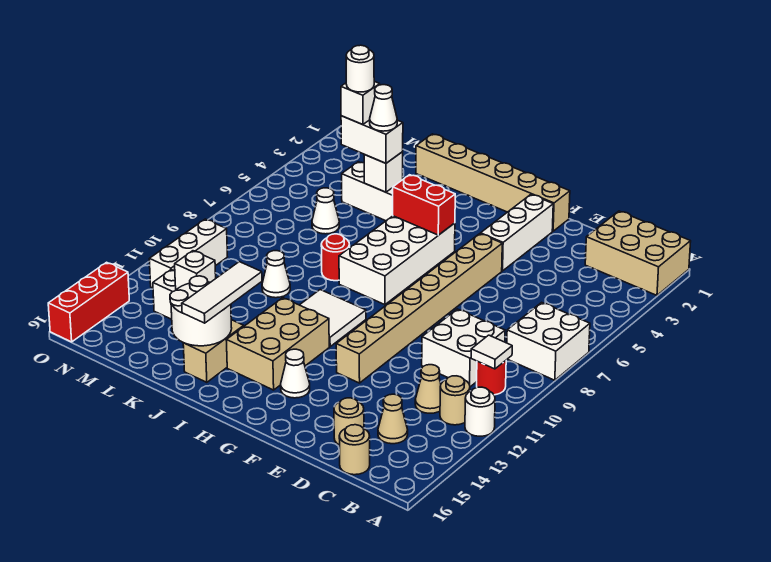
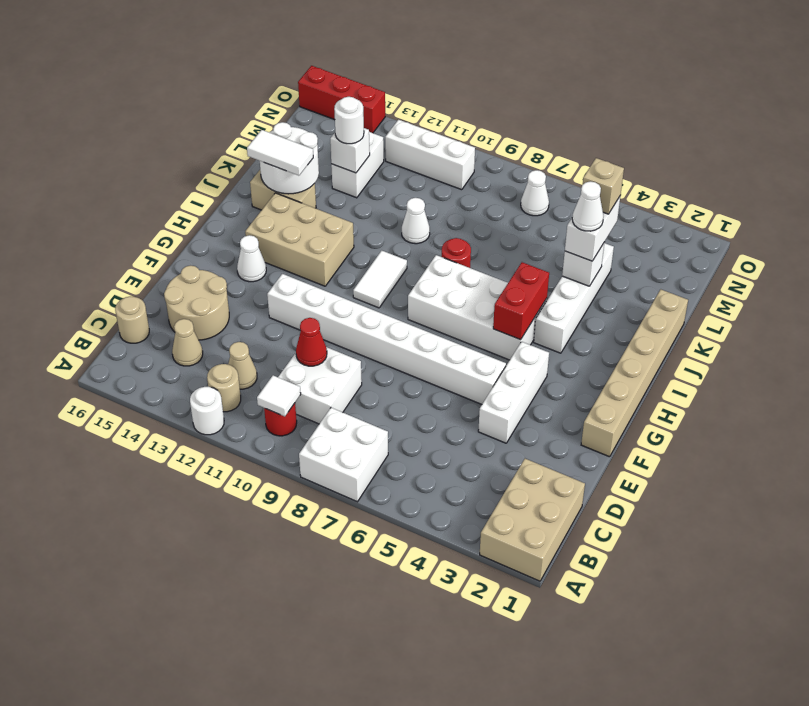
none -> red cone D10 level 2
tan round brick D15 level 1 -> tan round brick D14:E15 level 1
white brick F2:F4 level 1 -> white brick E4:G4 level 1
tan brick F5:F12 level 1 -> white brick F5:F12 level 1
white tile H10:I11 level 1 -> white tile H10:I10 level 1
white tile J13:J15 level 3 -> white tile J14:J15 level 3
white brick L4 level 4 -> tan brick L4 level 4
white round brick L4 level 5 -> white round brick L13 level 3
white cone L6 level 1 -> white cone N7 level 1

